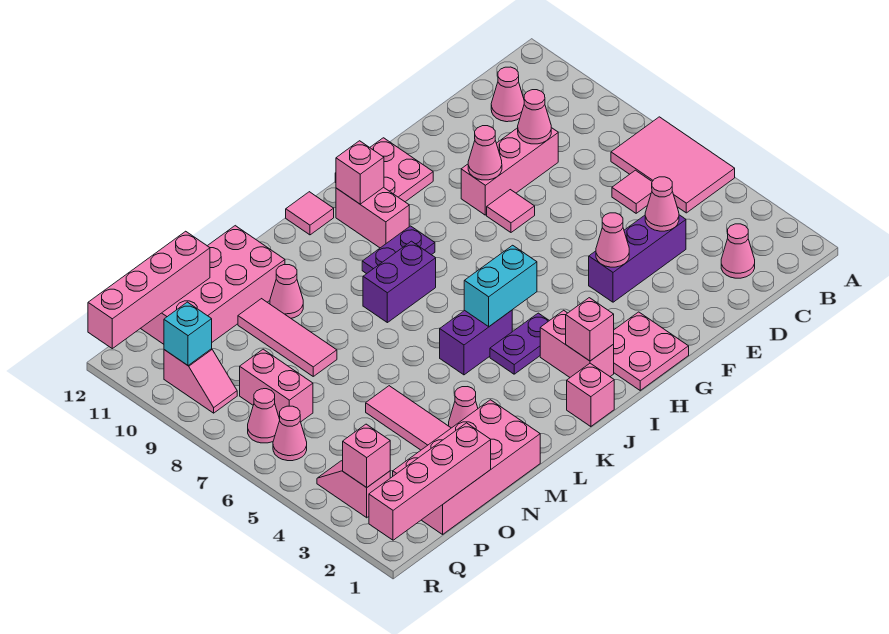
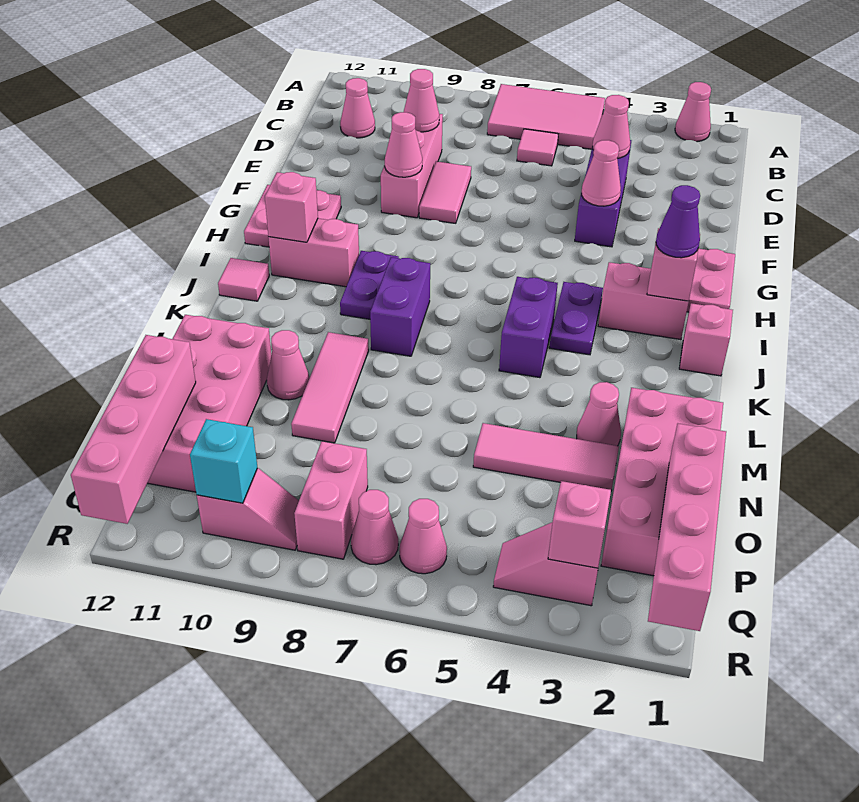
pink cone C2 level 1 -> pink cone A2 level 1
pink tile F8 level 1 -> pink tile E8:F8 level 1
none -> purple cone I2 level 3
cyan brick I5:J5 level 2 -> none
pink tile N8:N10 level 1 -> pink tile L9:N9 level 1
pink brick P7:P8 level 1 -> pink brick P8:Q8 level 1

